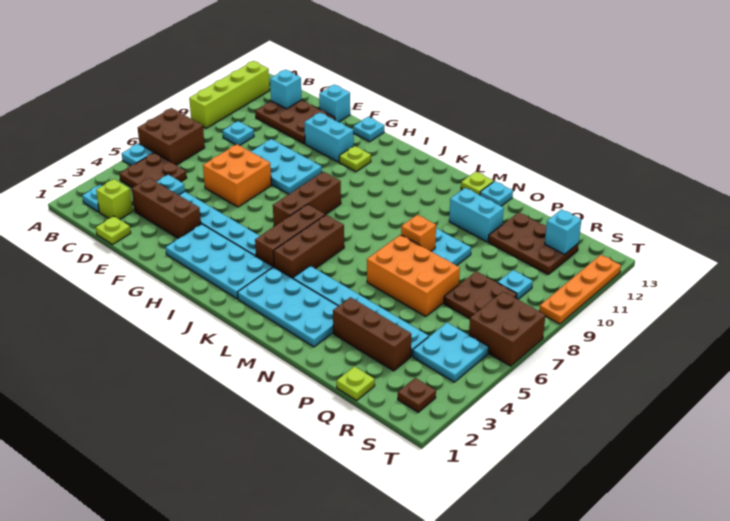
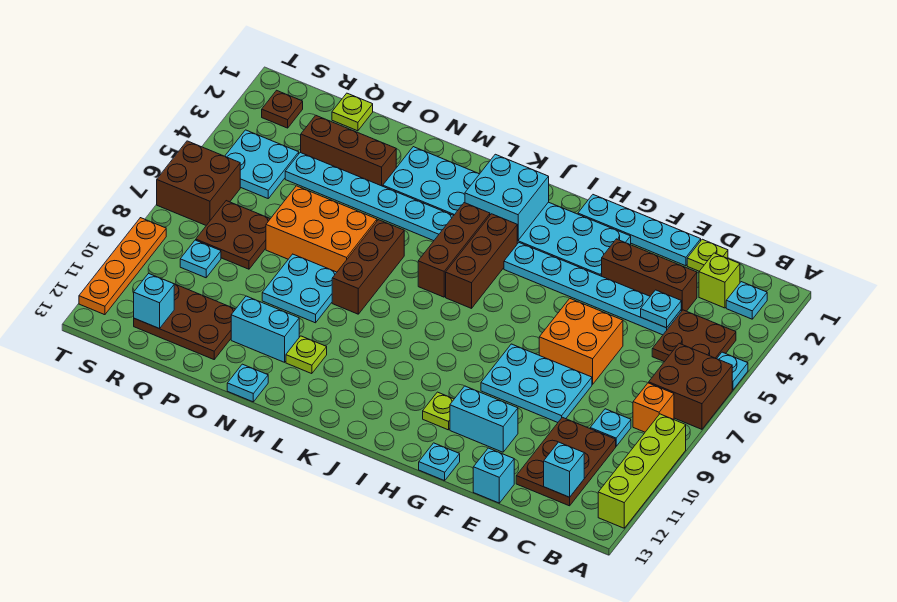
brown plate C11:E12 level 1 -> brown plate C10:D12 level 1
none -> cyan plate E1:H1 level 1
brown brick I6:I8 level 1 -> brown brick M6:M8 level 1
none -> cyan brick J2:K3 level 2
lime plate M13 level 1 -> lime plate M11 level 1
orange brick N8 level 2 -> orange brick B8 level 1

